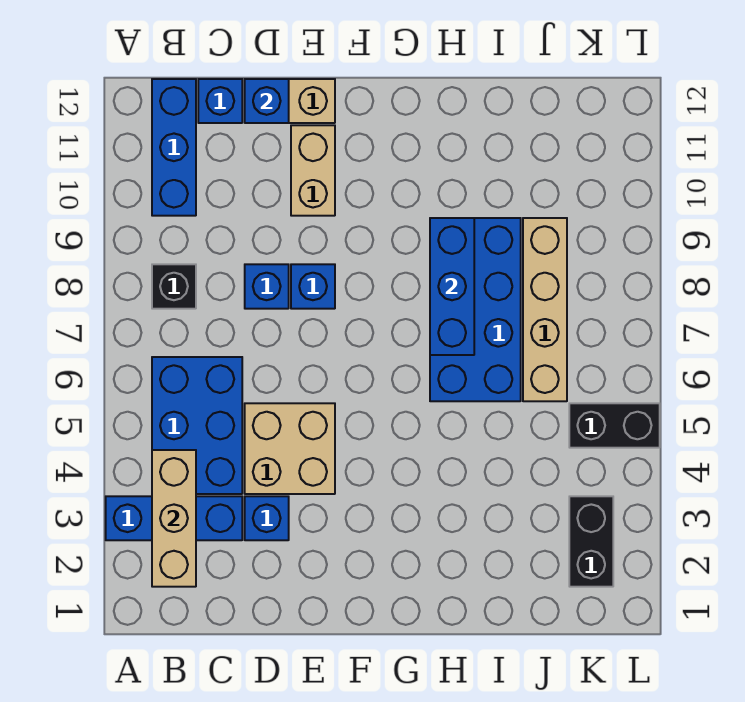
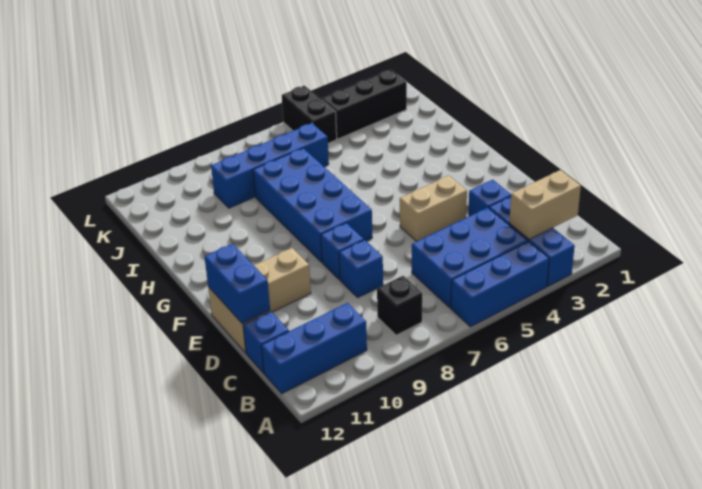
tan brick B2:B4 level 2 -> tan brick B2:B3 level 2
tan brick D4:E5 level 1 -> tan brick E4:E5 level 1
blue brick D12 level 2 -> blue brick D12:E12 level 2
blue brick H6:I9 level 1 -> blue brick F7:I8 level 1
blue brick H7:H9 level 2 -> blue brick A4:A6 level 1
tan brick J6:J9 level 1 -> blue brick J6:J9 level 1
black brick K2:K3 level 1 -> black brick K2:K4 level 1

